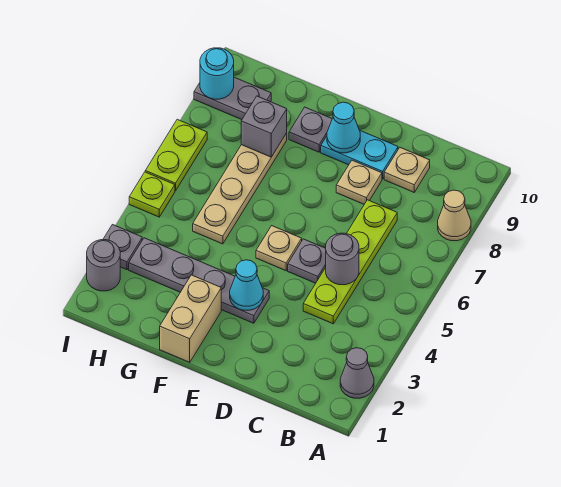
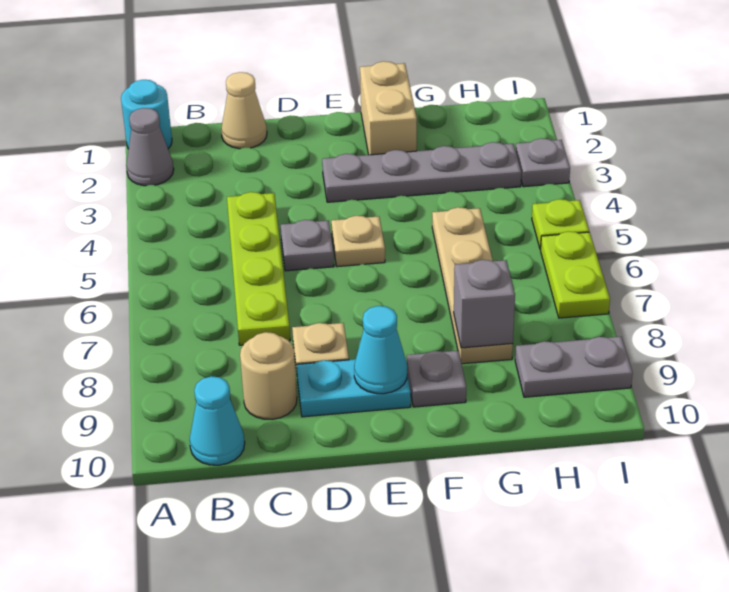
tan cone A8 level 1 -> tan cone C1 level 1
grey round brick C5 level 2 -> none
tan plate C9 level 1 -> tan round brick C9 level 1
cyan cone E3 level 2 -> cyan cone B10 level 1
grey round brick I2 level 1 -> none
cyan round brick I9 level 2 -> cyan round brick A1 level 1

